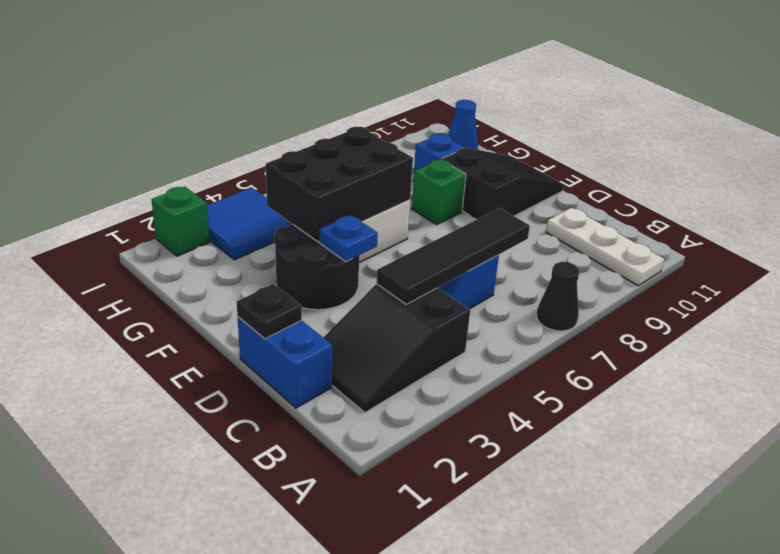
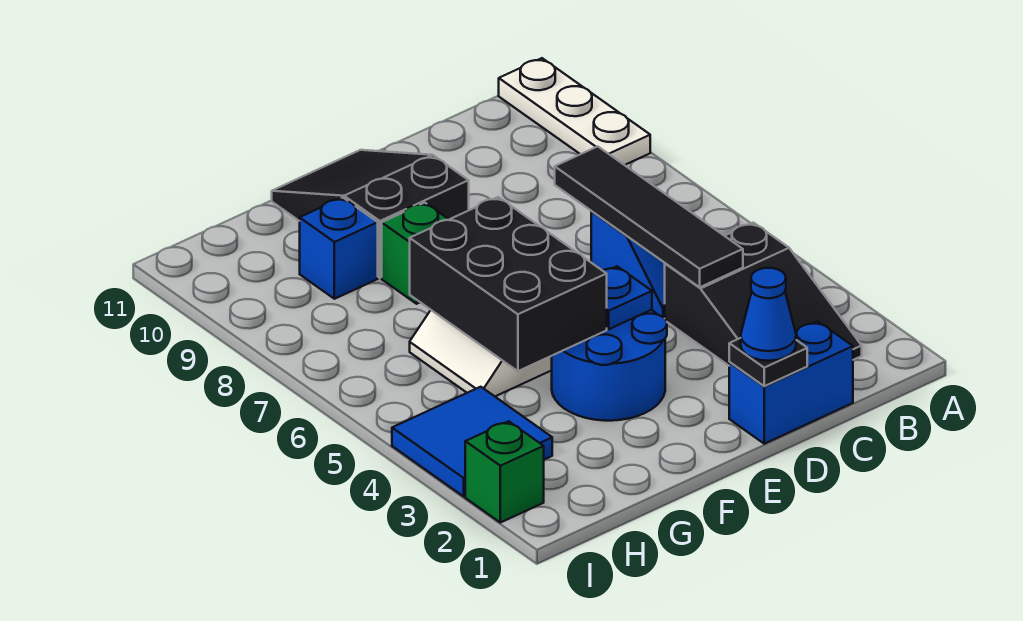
black cone A7 level 1 -> none
white plate A10:C10 level 1 -> white plate A9:A11 level 1
black round brick E3:F4 level 1 -> blue round brick E3:F4 level 1
blue cone H11 level 1 -> blue cone D1 level 3

